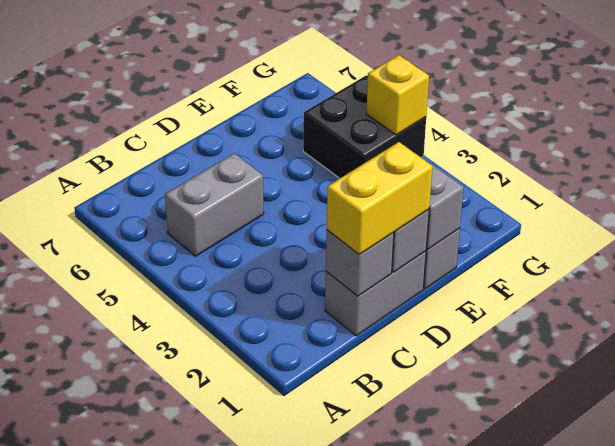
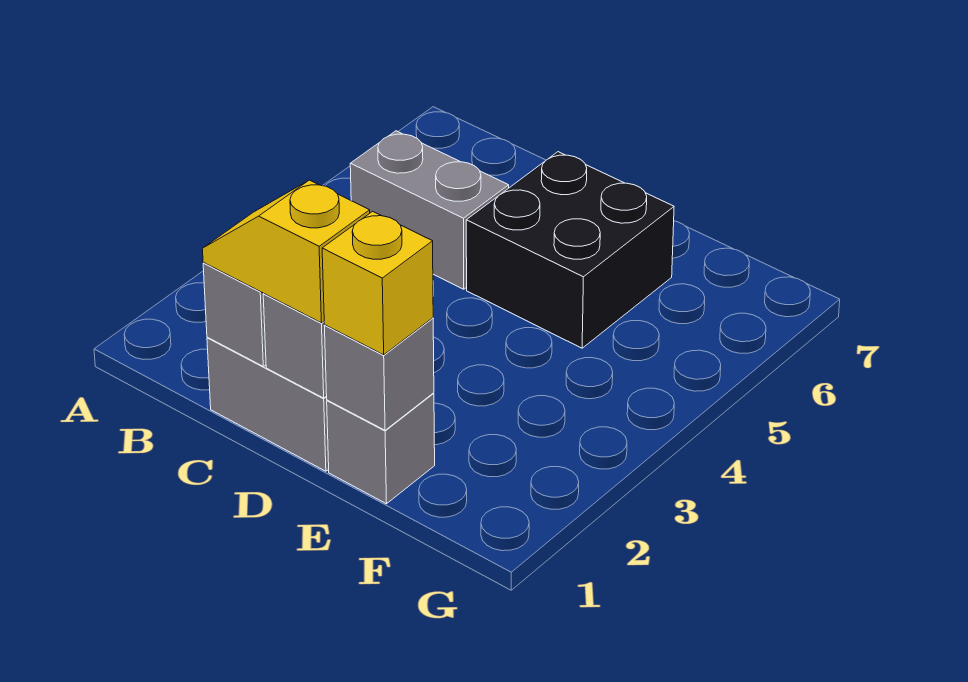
yellow brick C1:D1 level 3 -> yellow slope C1:D1 level 3 top D
black brick F4:G5 level 1 -> black brick D5:E6 level 1
yellow brick G4 level 2 -> yellow brick E1 level 3

